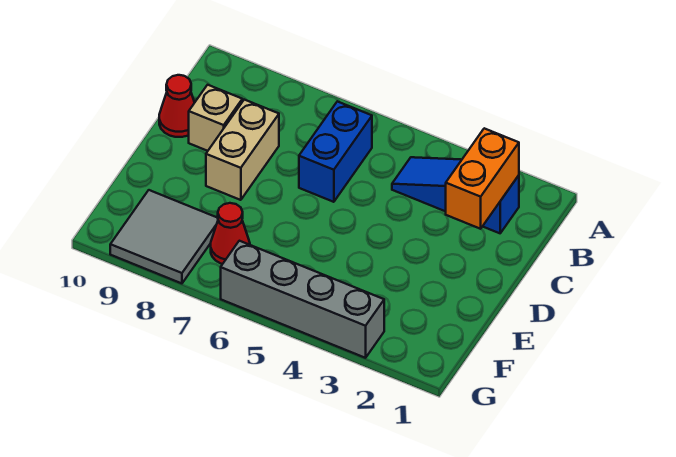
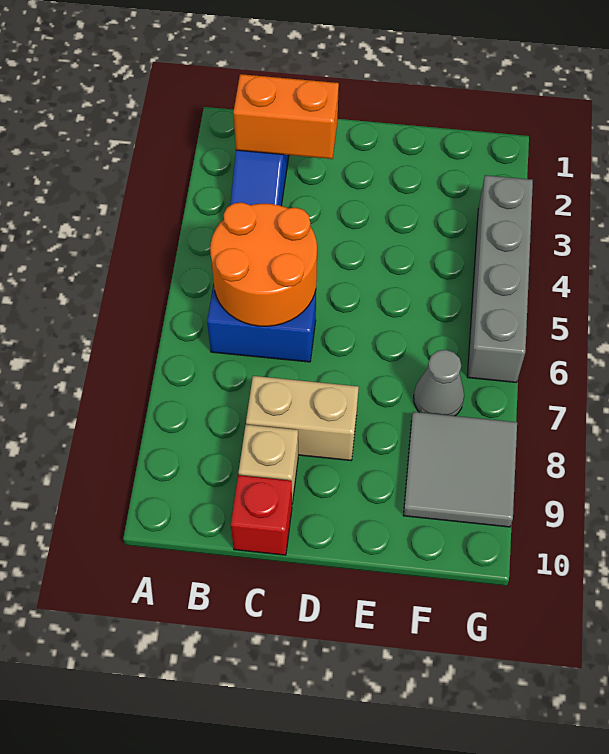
none -> orange round brick B5:C6 level 2
red cone C10 level 1 -> red brick C10 level 1
red cone F7 level 1 -> grey cone F7 level 1

